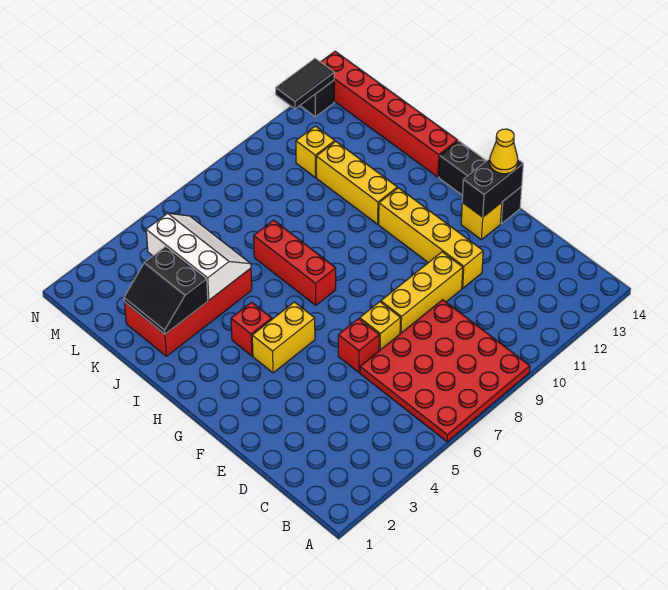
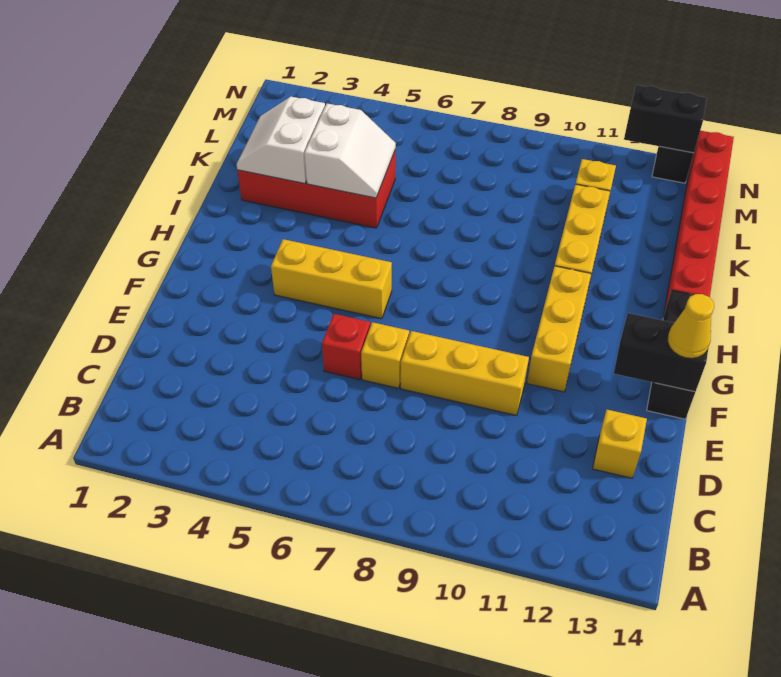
red plate A6:D9 level 1 -> none
yellow brick E11:H11 level 1 -> yellow brick F11:H11 level 1
yellow brick F13 level 1 -> yellow brick D13 level 1
yellow brick G4:G5 level 1 -> yellow brick G4:G6 level 1
red brick H4 level 1 -> none
red brick H7:J7 level 1 -> none
black slope J2:K3 level 2 top 3 -> white slope J2:K3 level 2 top 3
white slope J4:L5 level 2 top 4 -> white slope J4:K5 level 2 top 4
black tile N12:N13 level 2 -> black brick N12:N13 level 2

